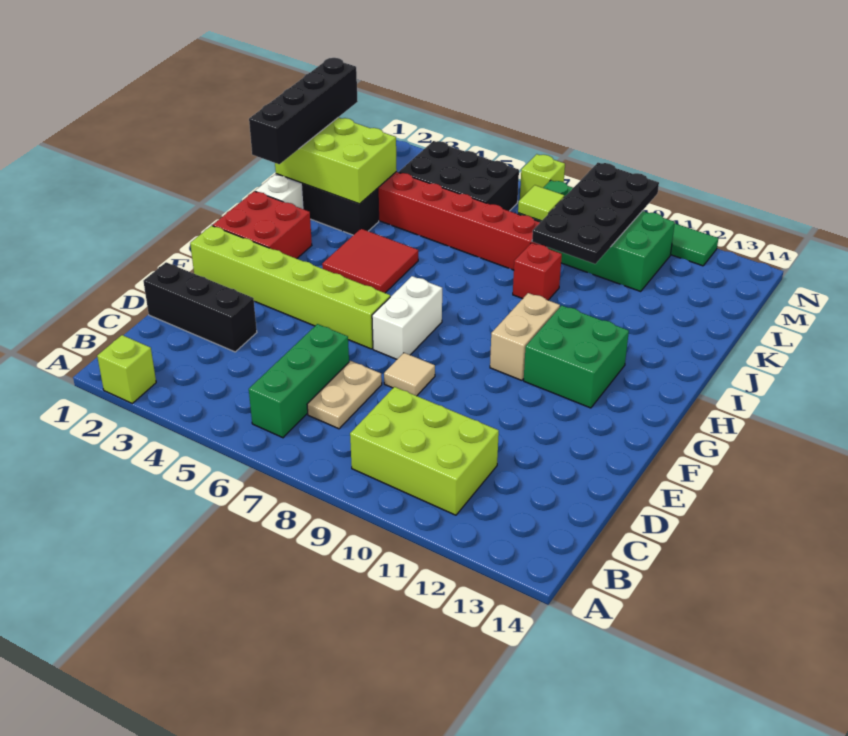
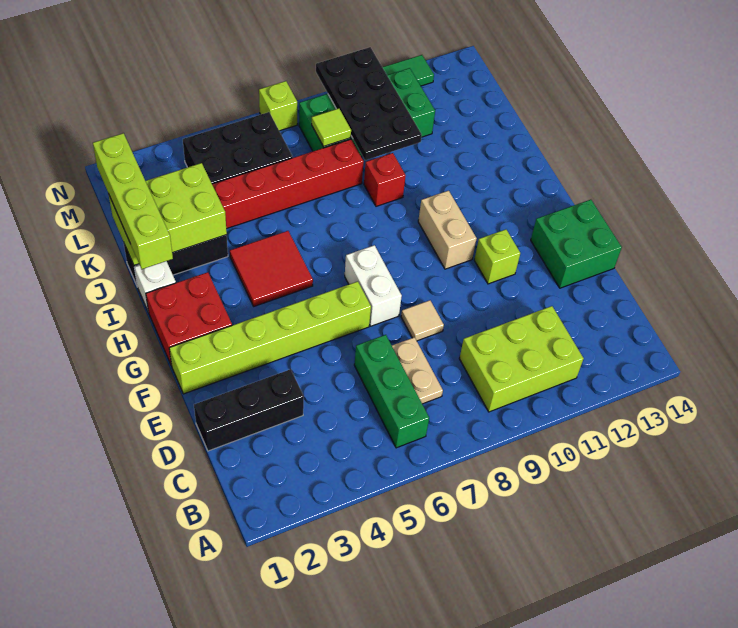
lime brick A2 level 1 -> lime brick F11 level 1
green brick G11:H12 level 1 -> green brick E13:F14 level 1
black brick I1:L1 level 3 -> lime brick I1:L1 level 3

